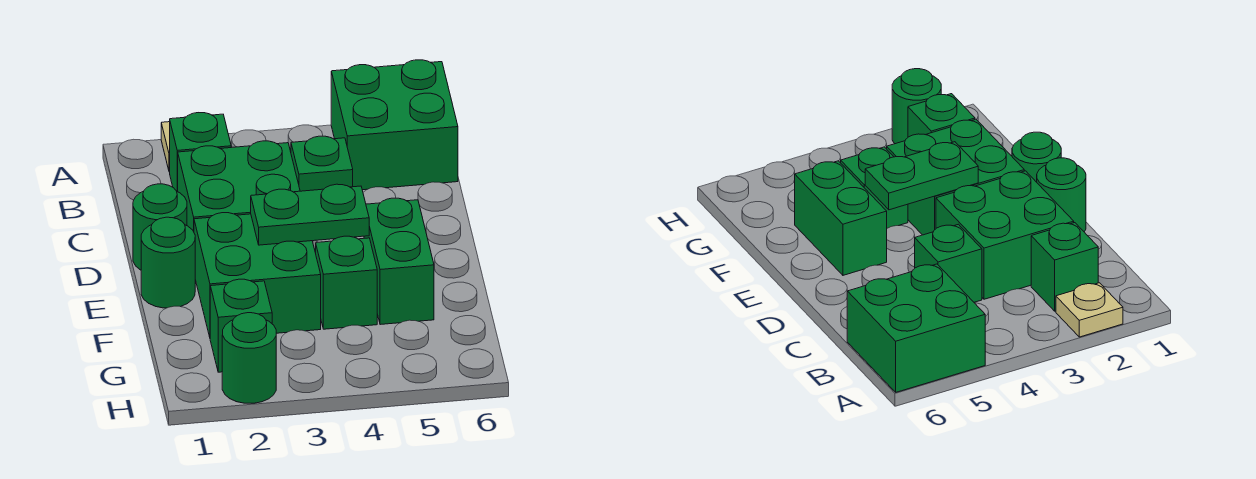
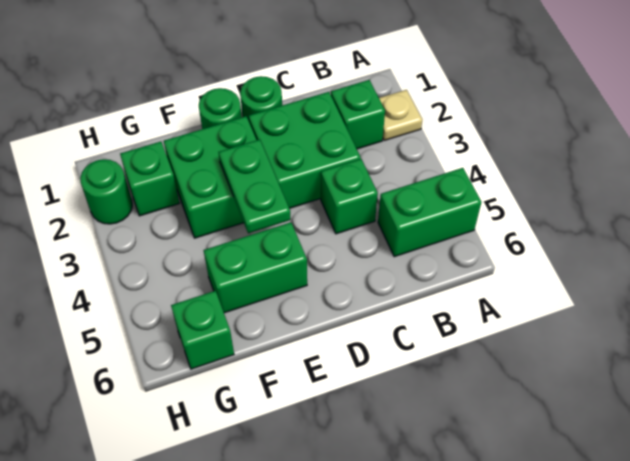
green brick A5:B6 level 1 -> green brick A5:B5 level 1
green brick F4 level 1 -> green brick G6 level 1

